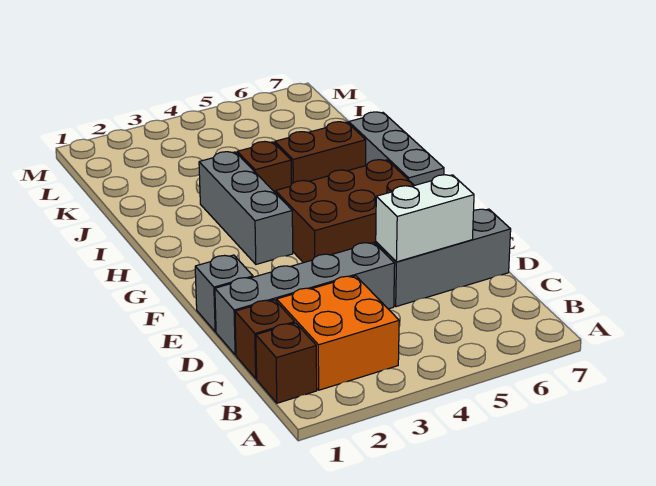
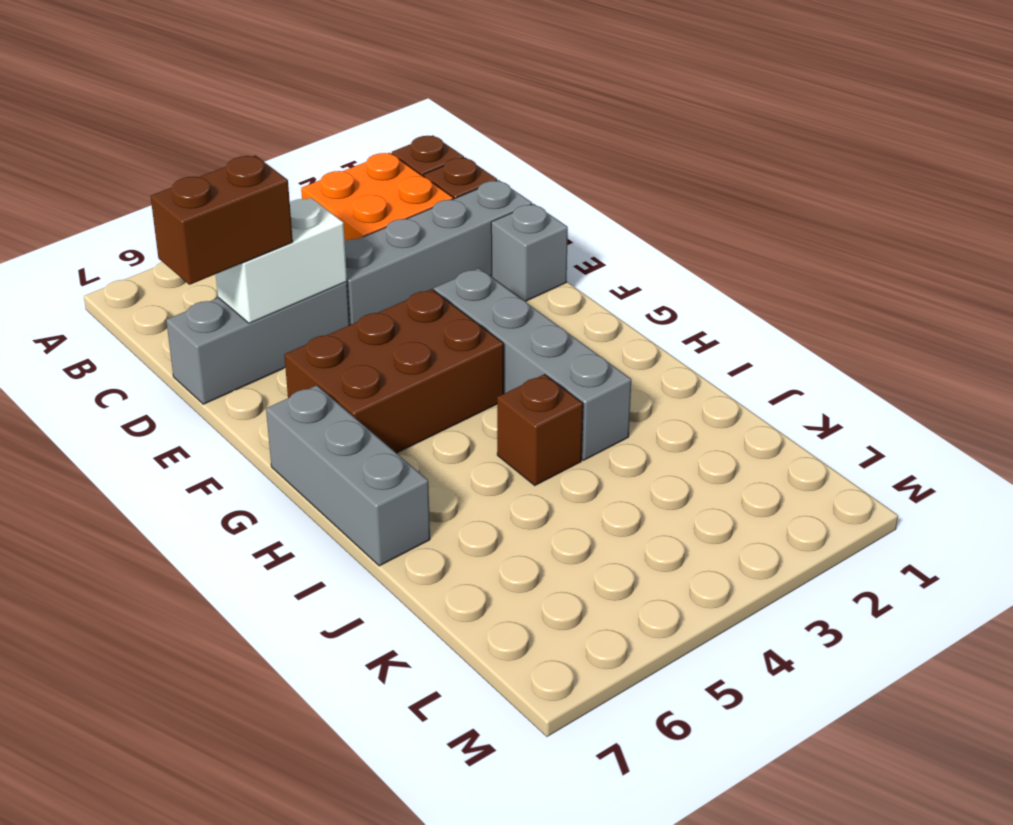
grey brick G3:I3 level 1 -> grey brick F3:I3 level 1
brown brick I5:I6 level 1 -> brown brick D6:D7 level 3

